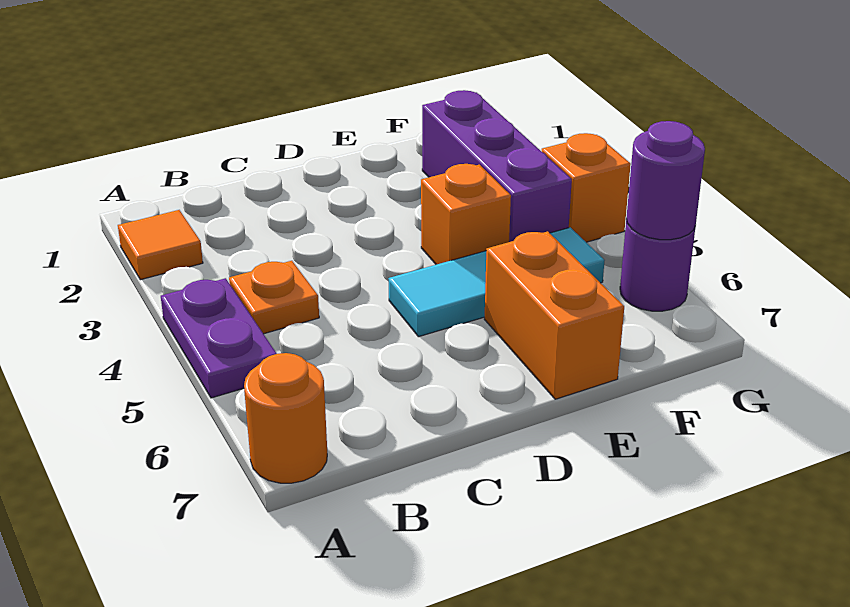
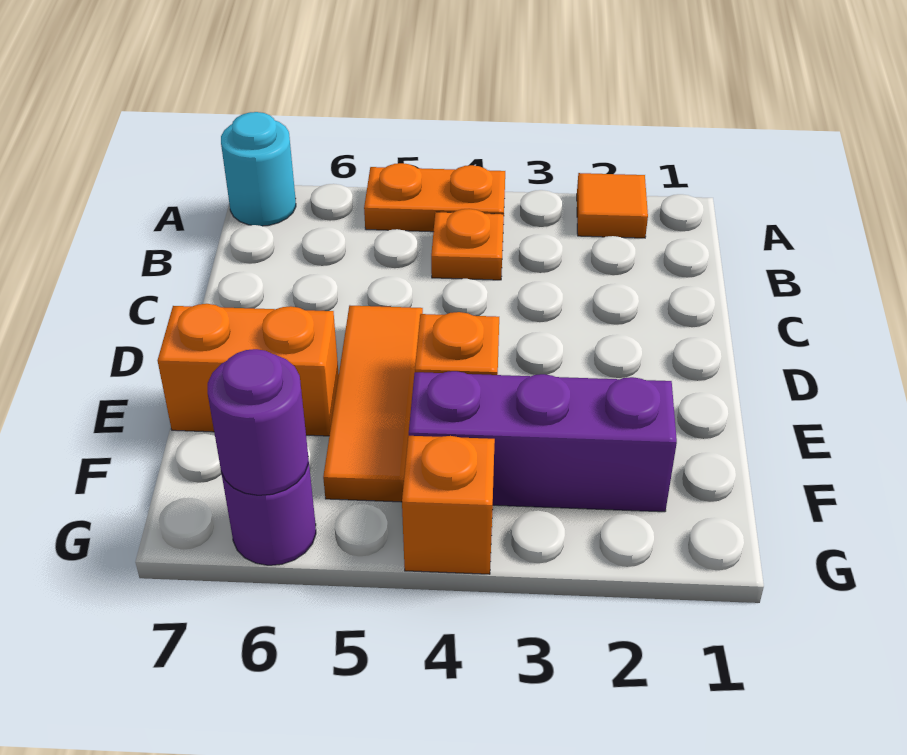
purple plate A4:A5 level 1 -> orange plate A4:A5 level 1
orange round brick A7 level 1 -> cyan round brick A7 level 1
cyan tile D5:F5 level 1 -> orange tile D5:F5 level 1

